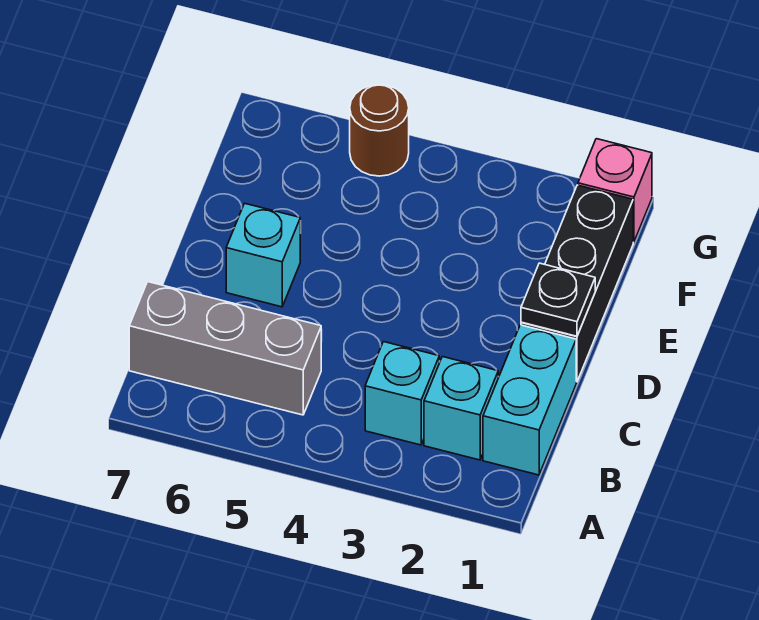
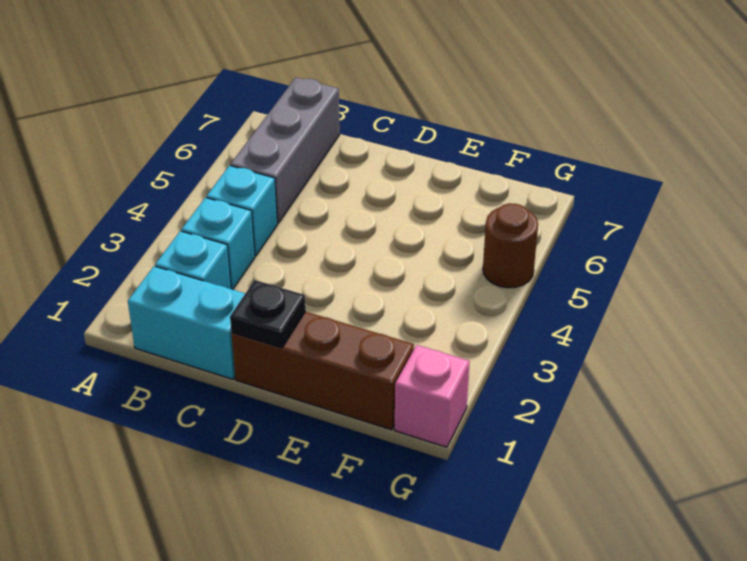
black brick D1:F1 level 1 -> brown brick D1:F1 level 1
cyan brick D6 level 1 -> cyan brick B4 level 1

